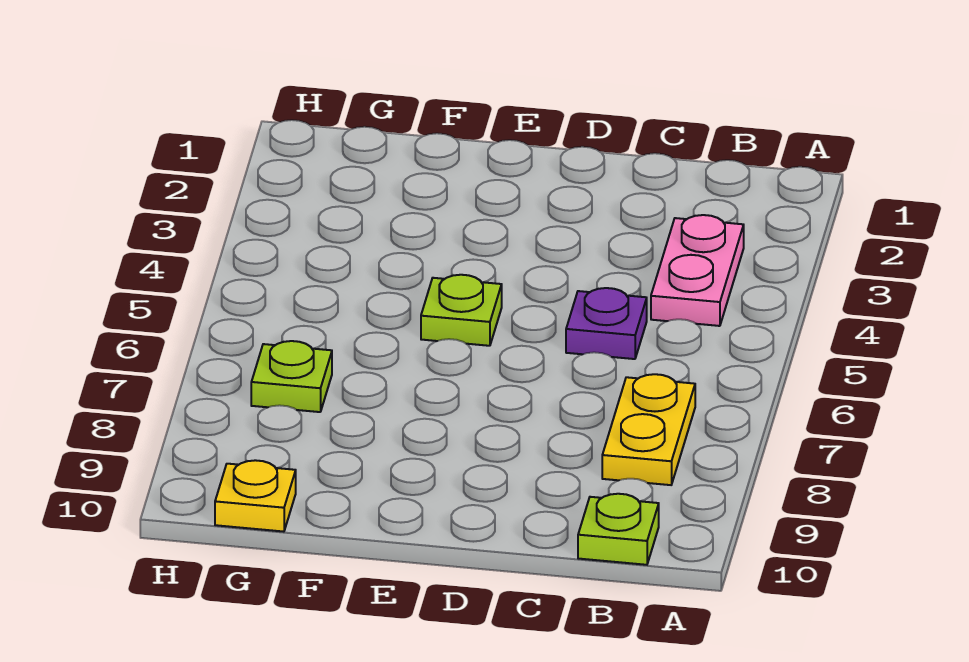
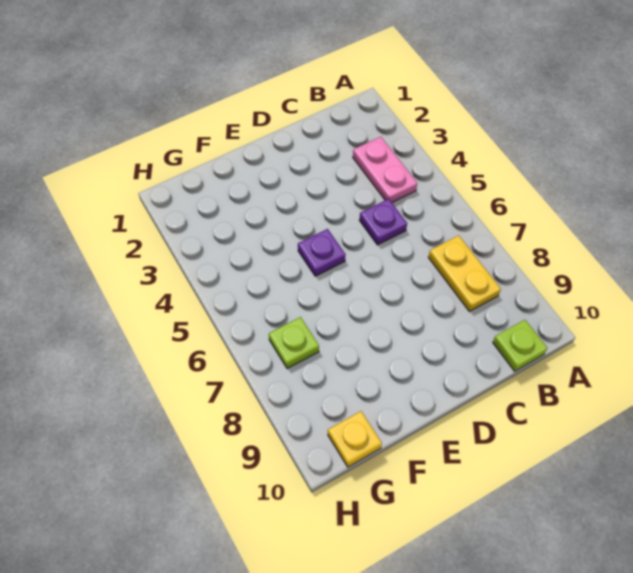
lime plate E5 level 1 -> purple plate E5 level 1

